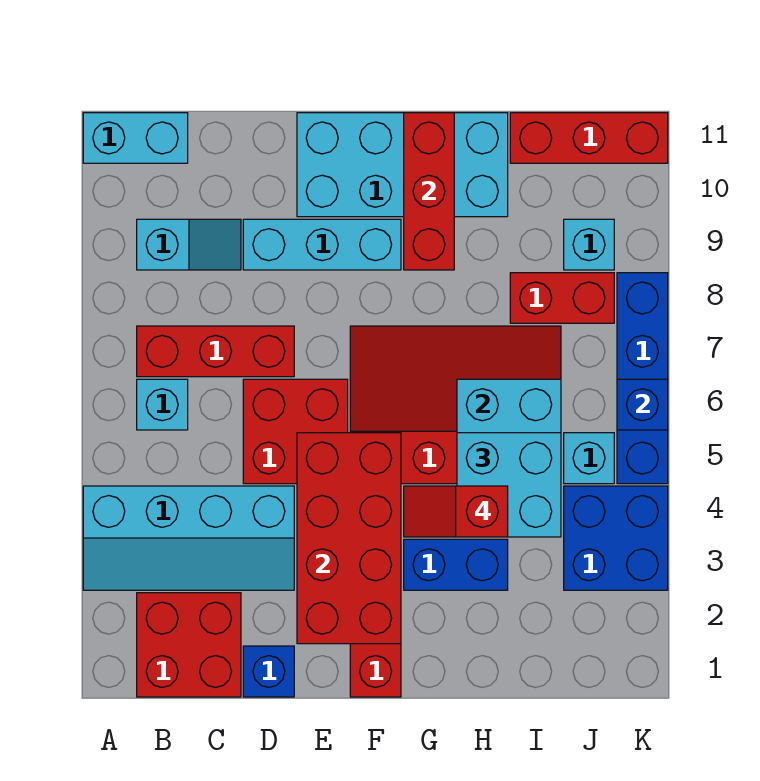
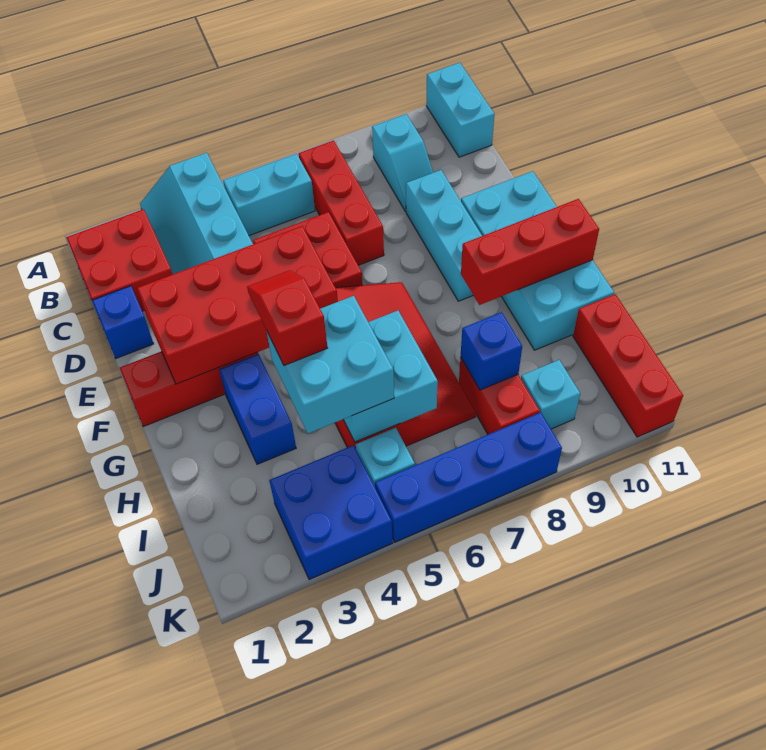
cyan brick B6 level 1 -> cyan brick B5:B6 level 1
blue brick K6 level 2 -> blue brick I8 level 2

